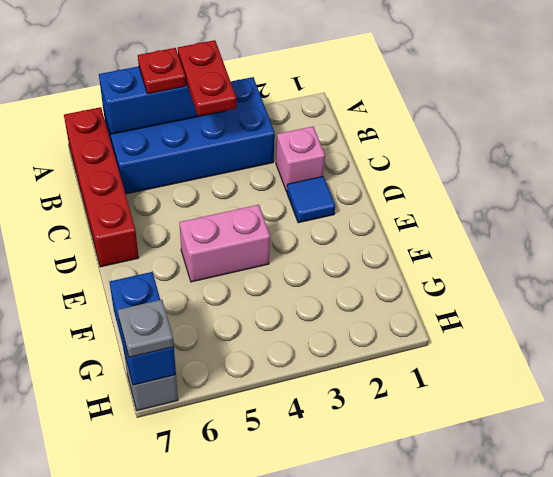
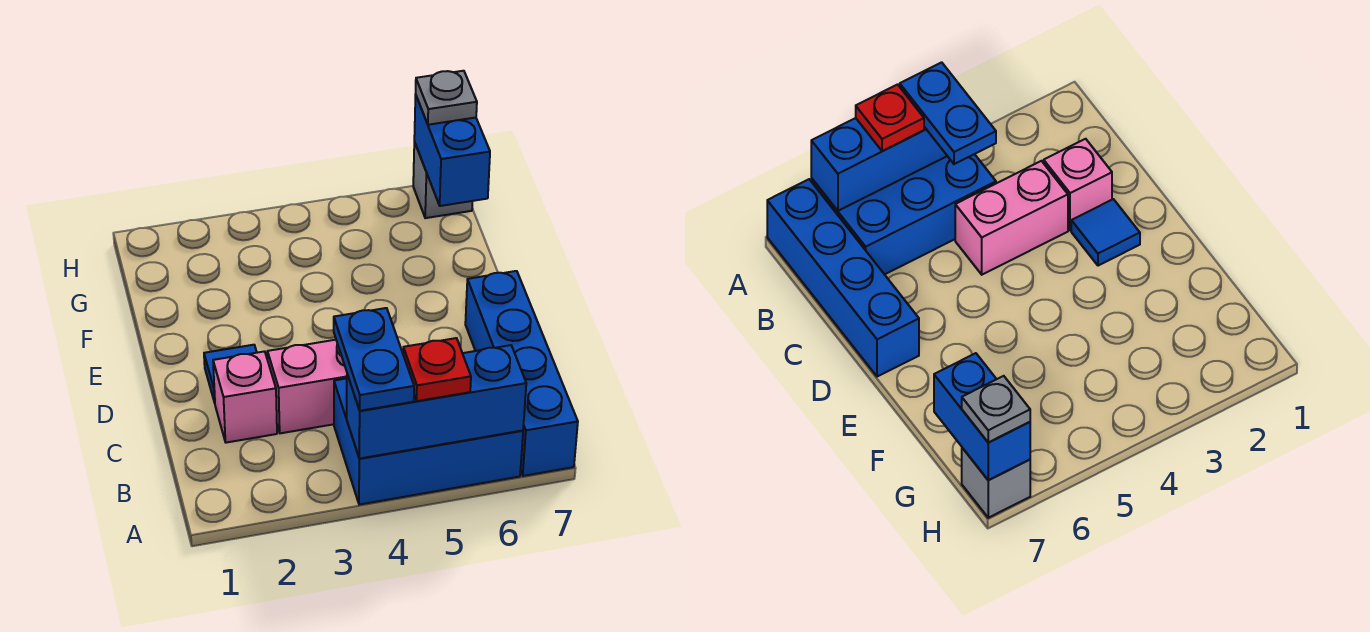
blue brick A3:B6 level 1 -> blue brick A4:B6 level 1
red plate A4:B4 level 3 -> blue plate A4:B4 level 3
red brick A7:D7 level 1 -> blue brick A7:D7 level 1
pink brick E4:E5 level 1 -> pink brick C3:C4 level 1

